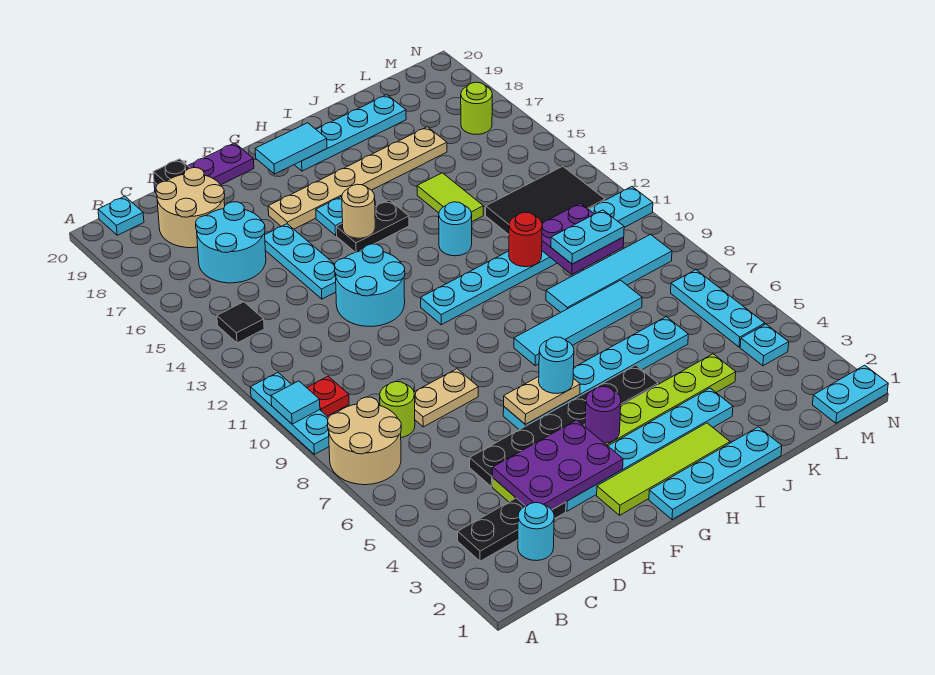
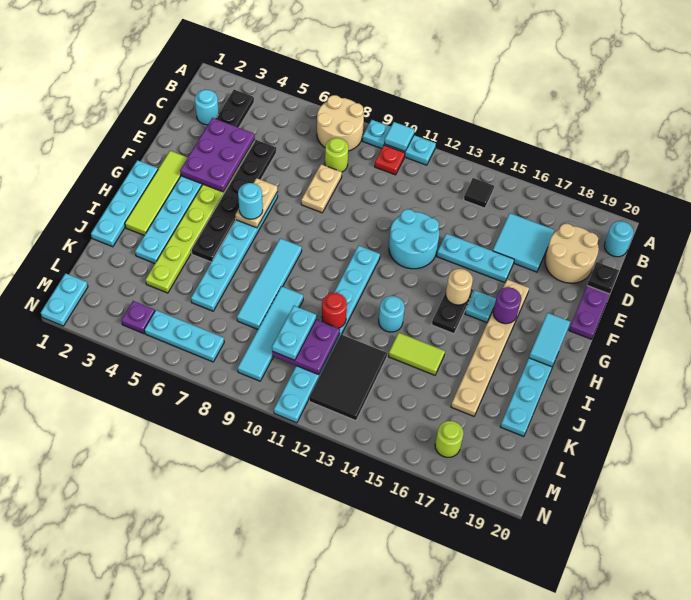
cyan plate B20 level 1 -> cyan round brick B20 level 1
cyan round brick C16:D17 level 1 -> cyan tile C16:D17 level 1
purple round brick G4 level 2 -> purple round brick G17 level 2
cyan plate M4 level 1 -> purple plate M4 level 1

